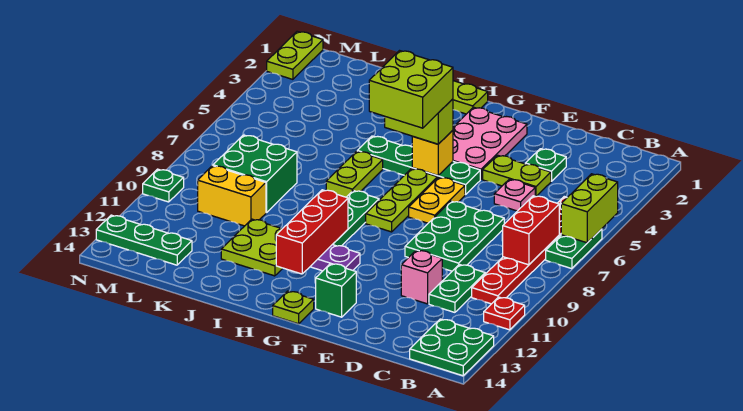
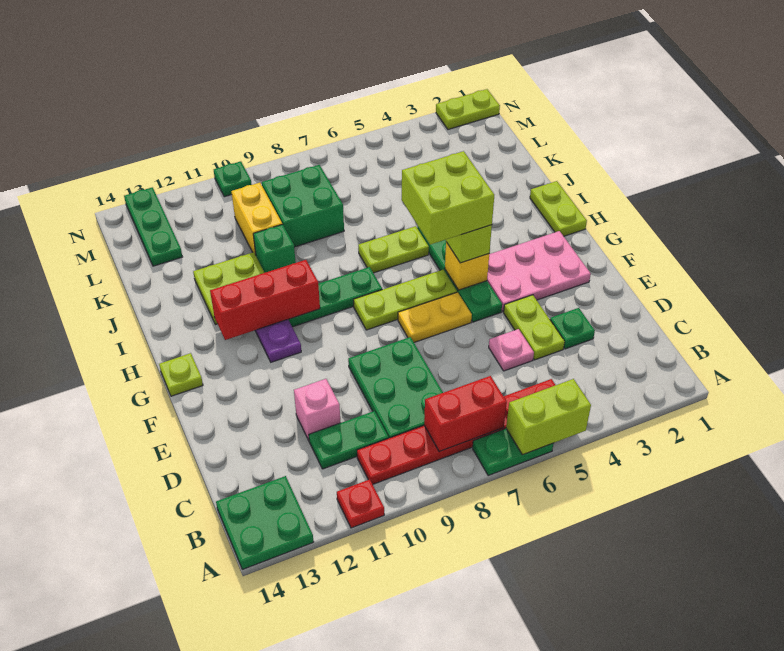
green plate D7:E9 level 1 -> green plate C8:E9 level 1
green brick F13 level 1 -> green brick J10 level 1

